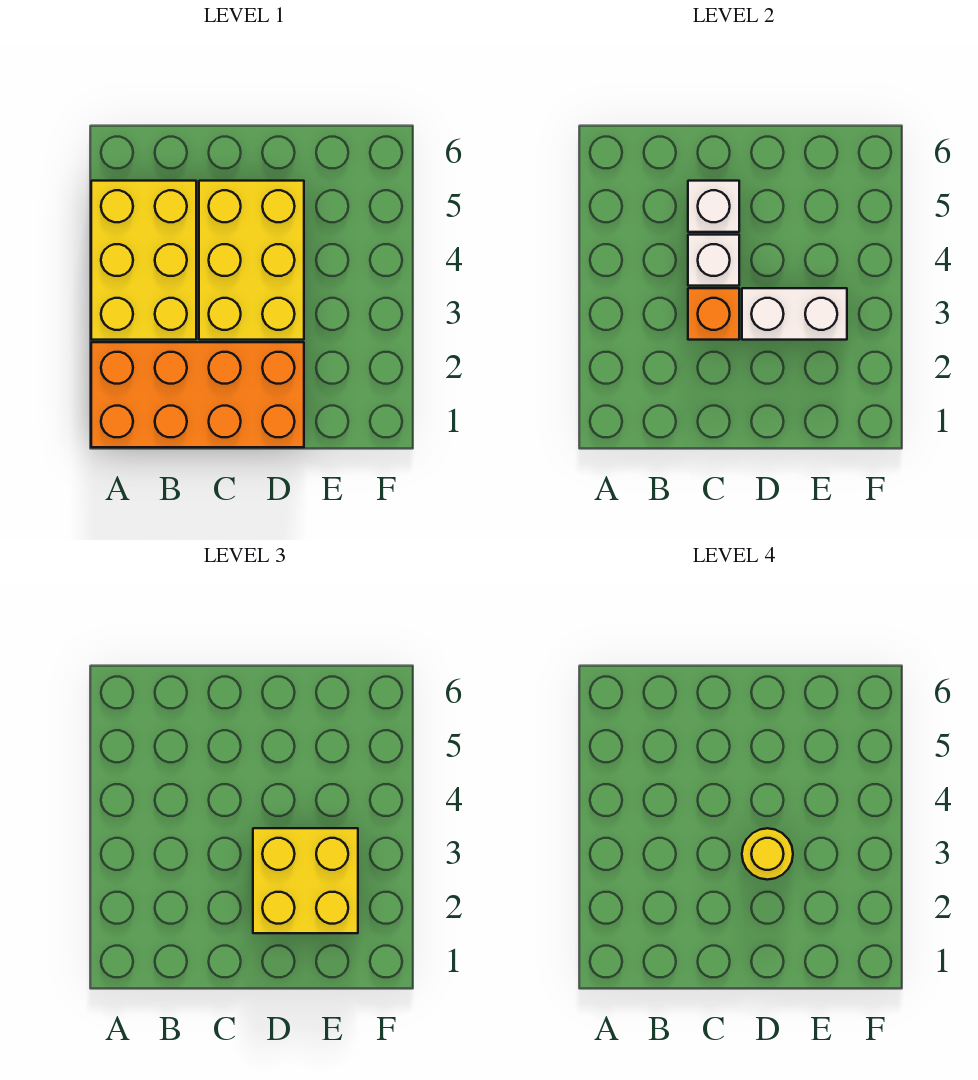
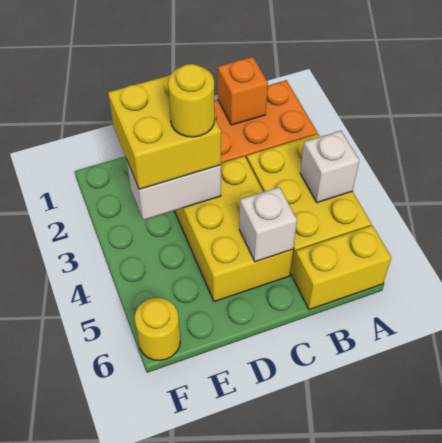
none -> yellow brick A6:B6 level 1
orange brick C3 level 2 -> orange brick B1 level 2
white brick C4 level 2 -> white brick A4 level 2
none -> yellow round brick F6 level 1

